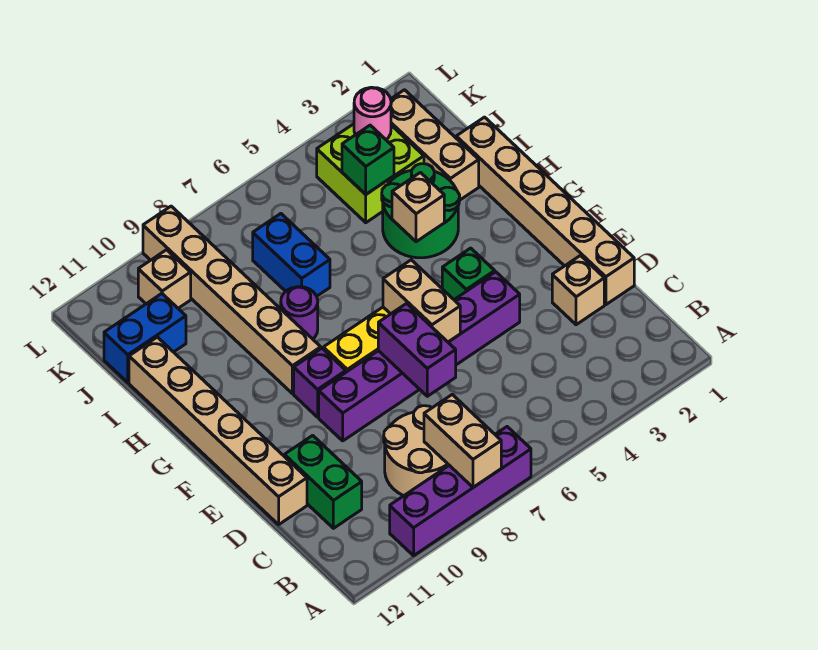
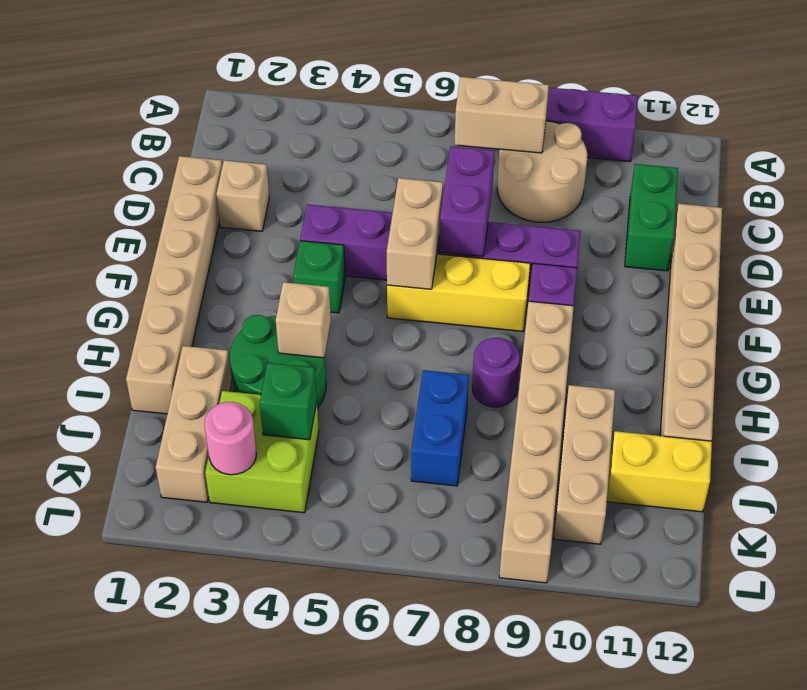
tan brick A8:B8 level 2 -> tan brick B7:B8 level 2
blue brick J11:J12 level 1 -> yellow brick J11:J12 level 1
tan brick K10 level 1 -> tan brick I10:K10 level 1

